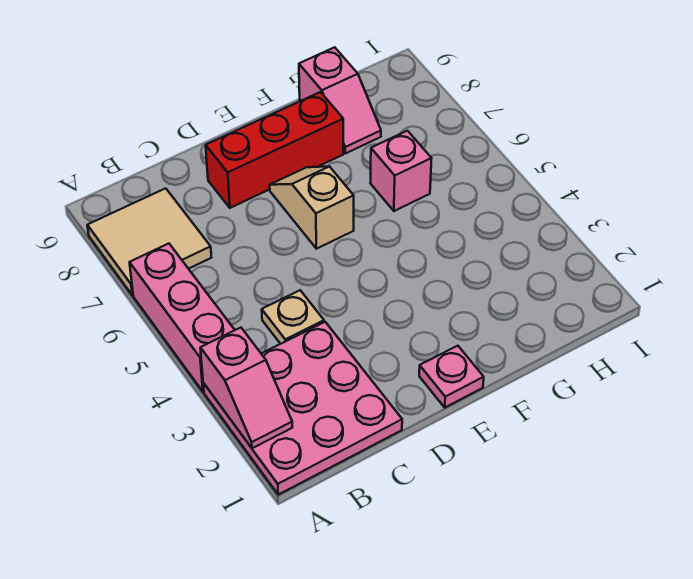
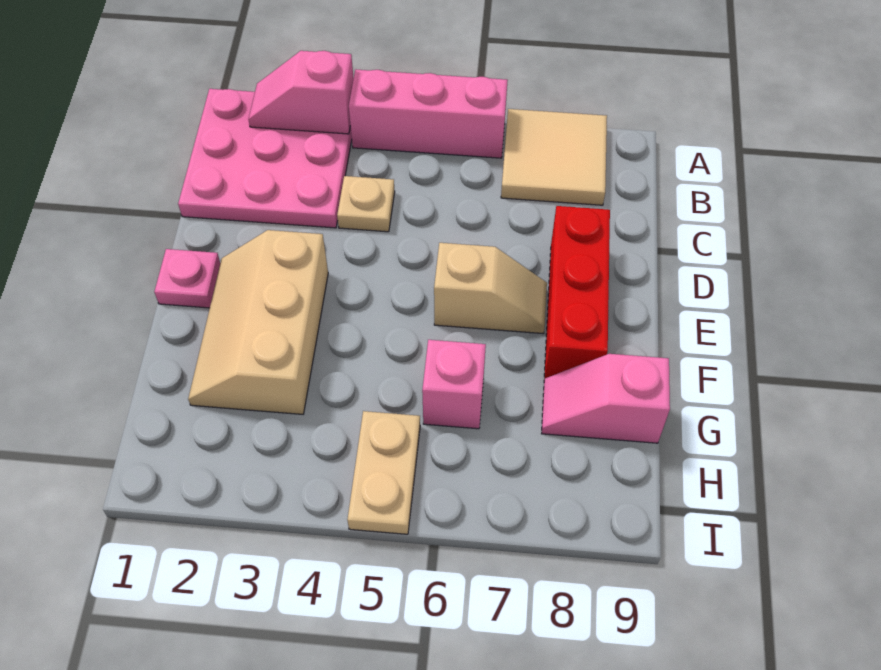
none -> tan slope E2:G3 level 1 top 3
none -> tan plate H5:I5 level 1

